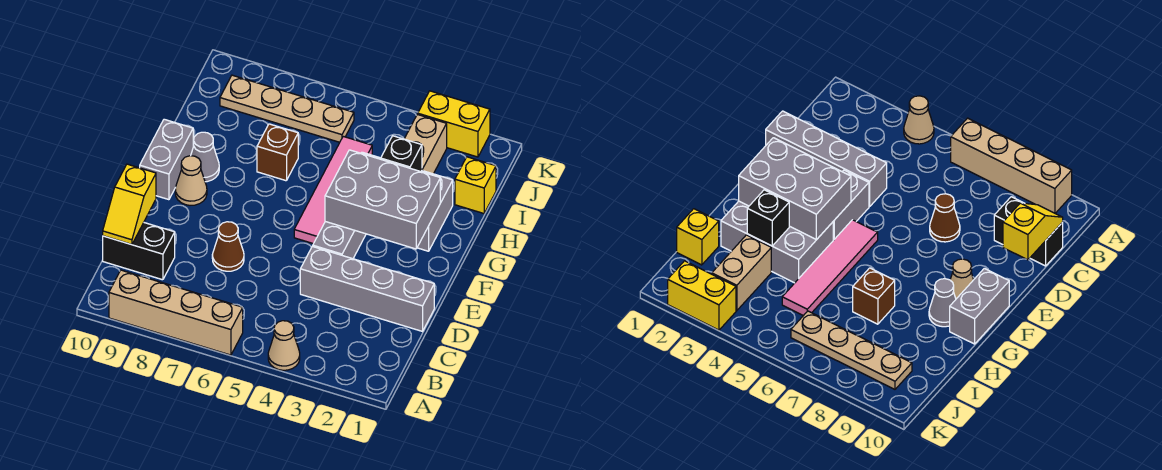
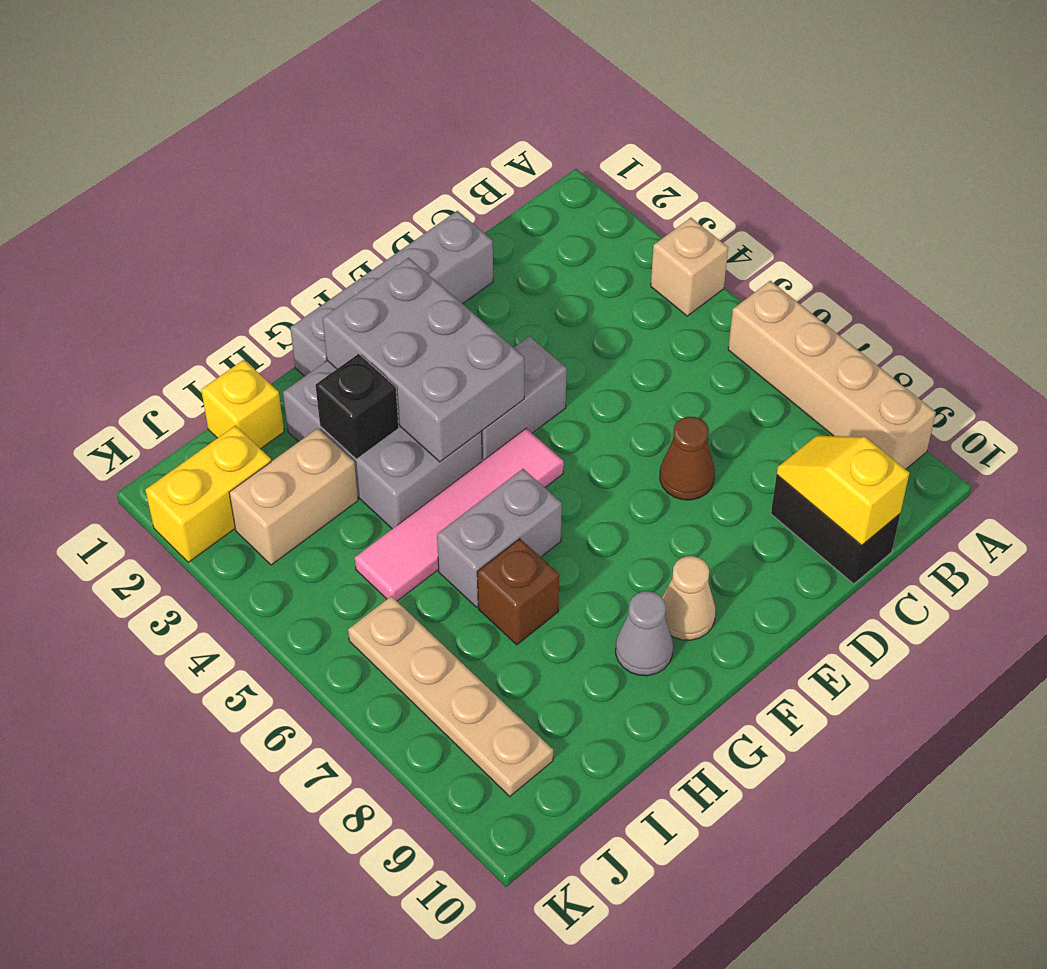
tan cone A4 level 1 -> tan brick A4 level 1
yellow slope C10:D10 level 2 top D -> yellow slope C9:C10 level 2 top 10
grey brick D1:D4 level 1 -> grey brick D1:G1 level 1
grey brick F10:G10 level 1 -> grey brick G6:H6 level 1
yellow brick K2:K3 level 1 -> yellow brick J2:K2 level 1

